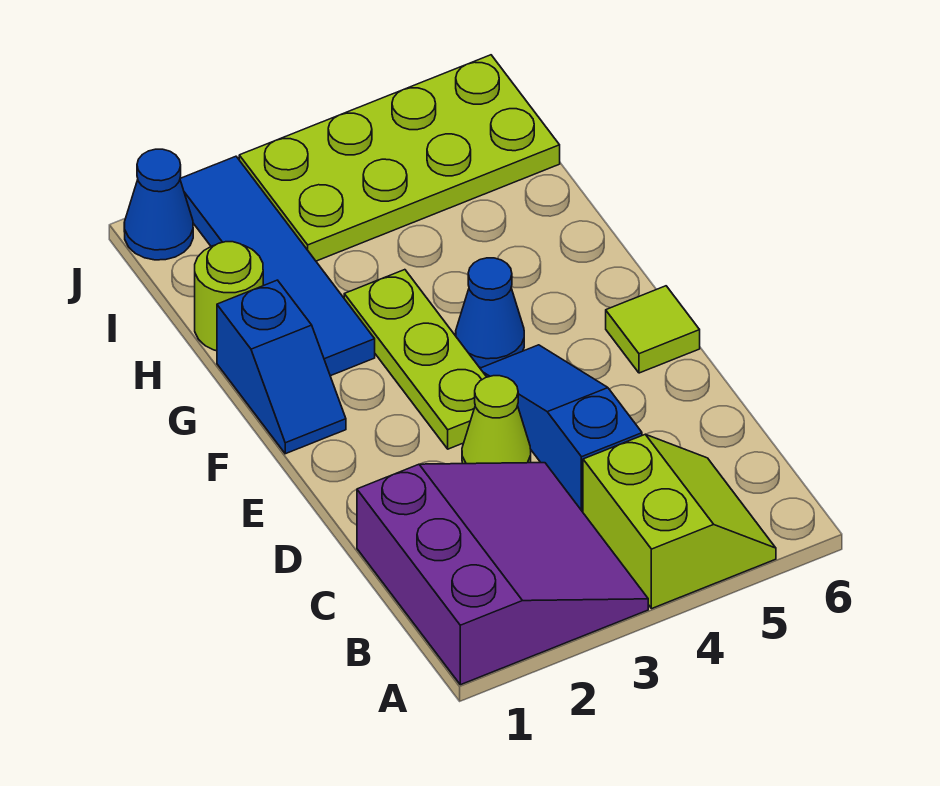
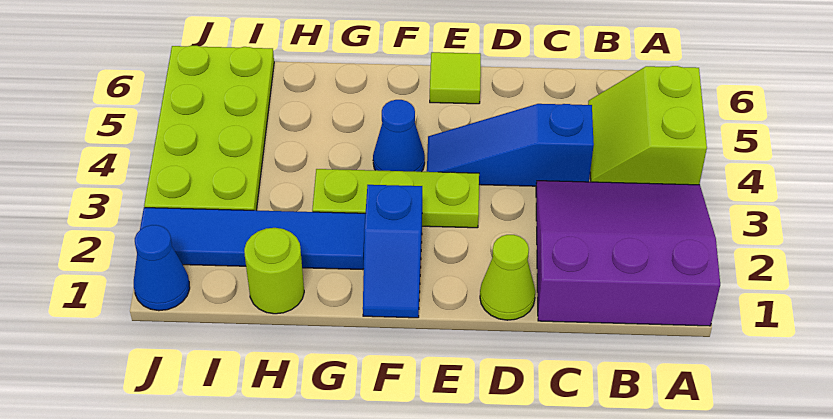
lime slope A4:B5 level 1 top 4 -> lime slope A4:B5 level 1 top A
lime cone D3 level 1 -> lime cone D1 level 1
blue slope F1:G1 level 1 top G -> blue slope F1:F2 level 1 top 2

